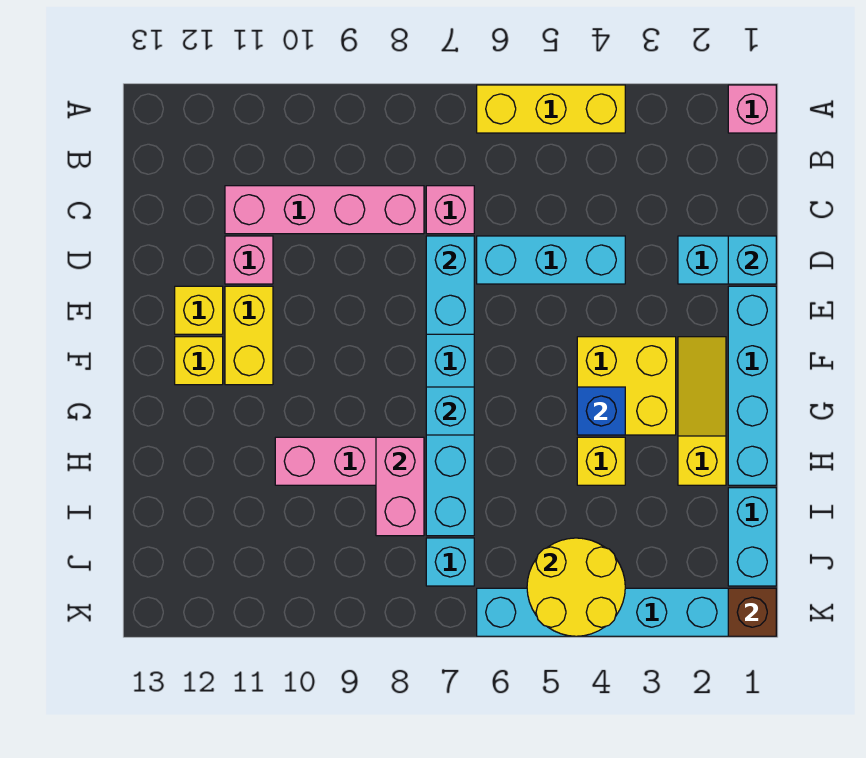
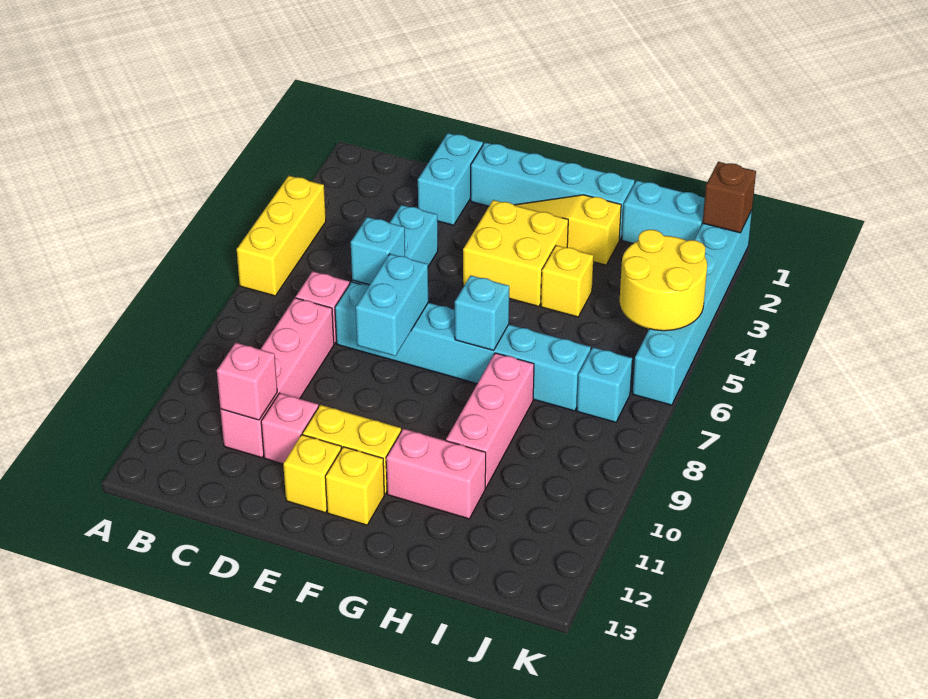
pink brick A1 level 1 -> pink brick C11 level 2
cyan brick D1 level 2 -> cyan brick D6 level 2
cyan brick D7:E7 level 2 -> cyan brick E7:E8 level 2
blue brick G4 level 2 -> none
pink brick H8:I8 level 2 -> pink brick G11:H11 level 1

